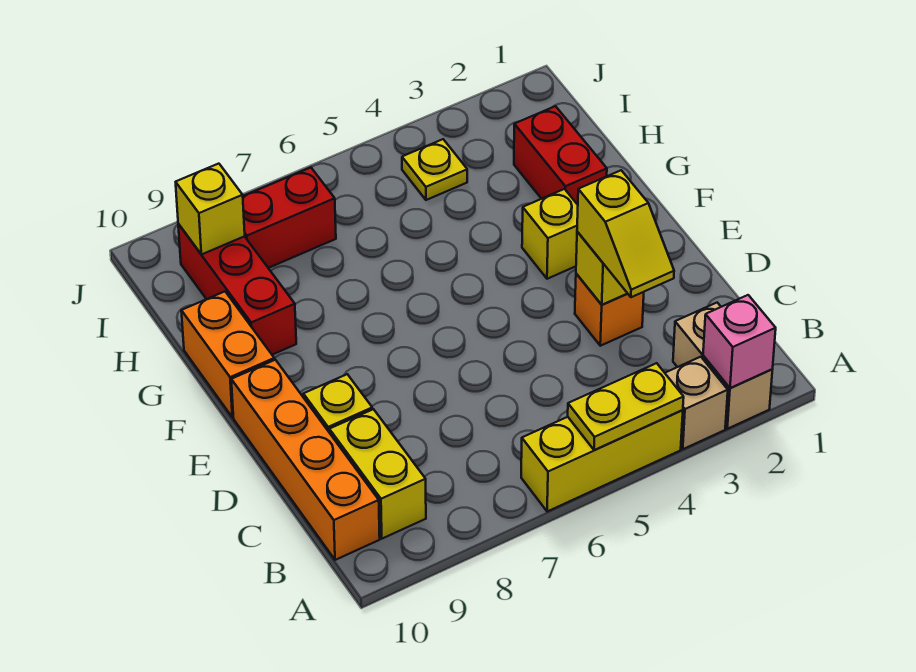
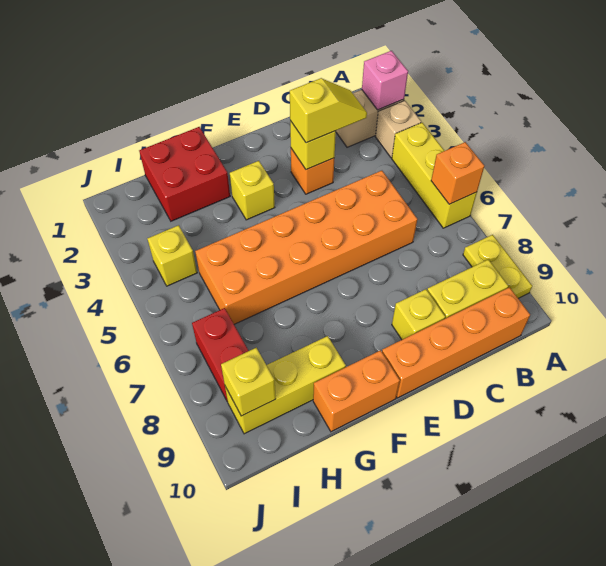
yellow plate A4:A5 level 2 -> yellow plate A8:A9 level 1
none -> orange brick A6 level 2
none -> orange brick C5:H6 level 1
red brick G2:H2 level 1 -> red brick G1:H2 level 1
red brick G9:I9 level 1 -> yellow brick G9:I9 level 1
yellow plate I4 level 1 -> yellow brick I4 level 1

